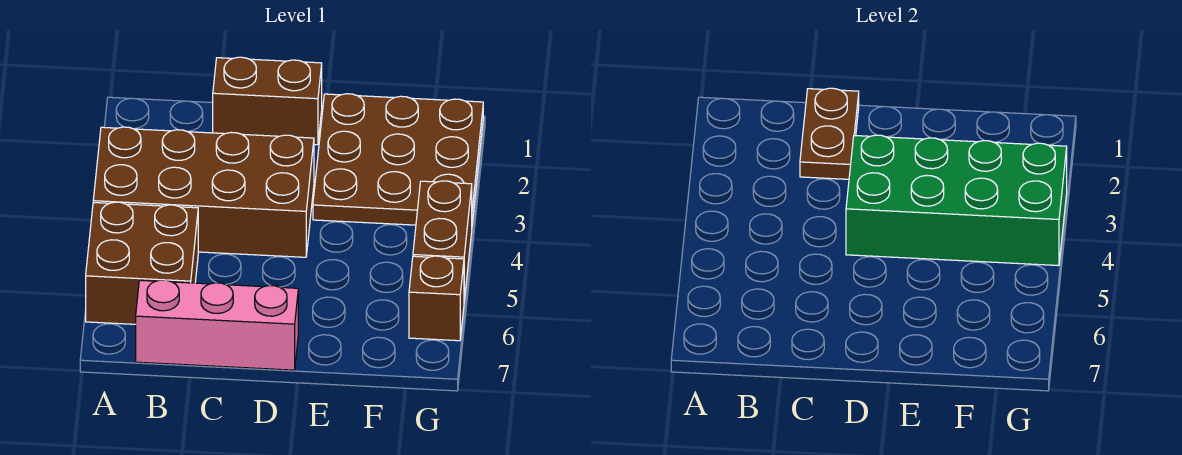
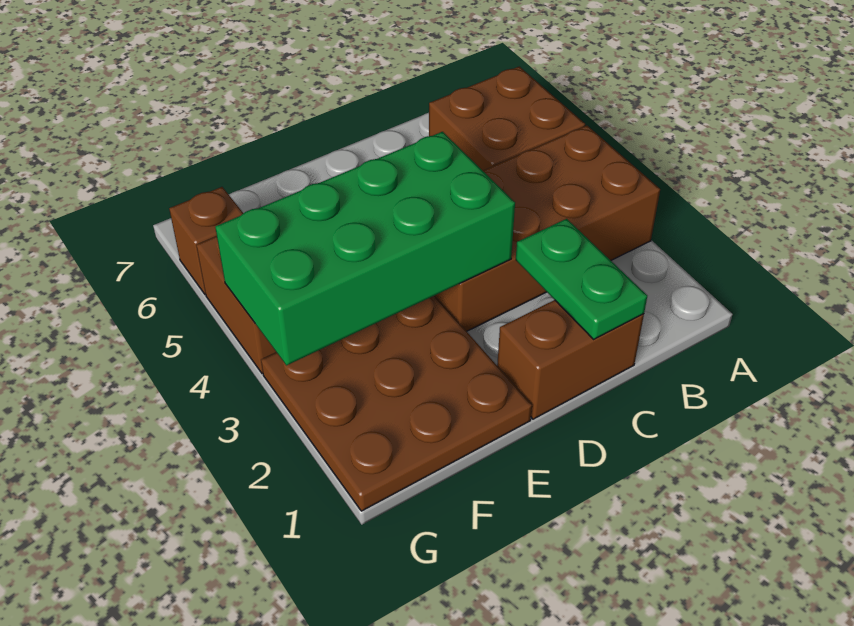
pink brick B7:D7 level 1 -> none
brown plate C1:C2 level 2 -> green plate C1:C2 level 2

